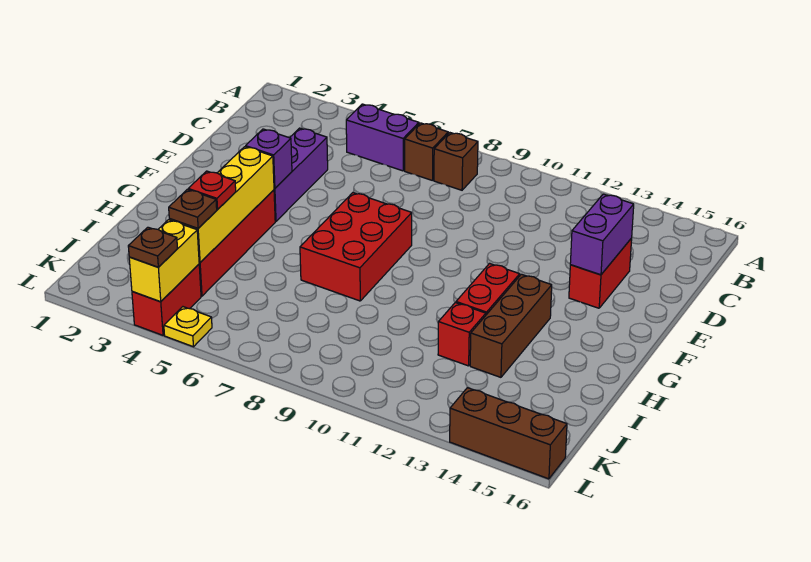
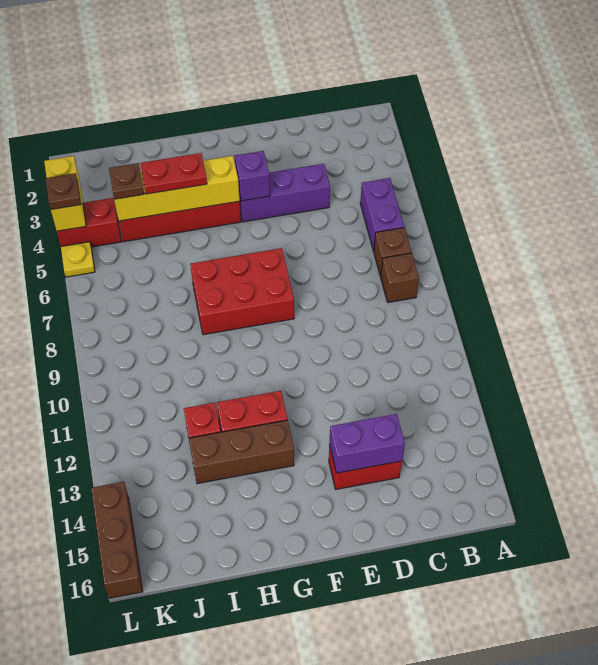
red plate I4 level 3 -> red plate H4:I4 level 3
yellow brick K4:L4 level 2 -> yellow brick L3:L4 level 2

